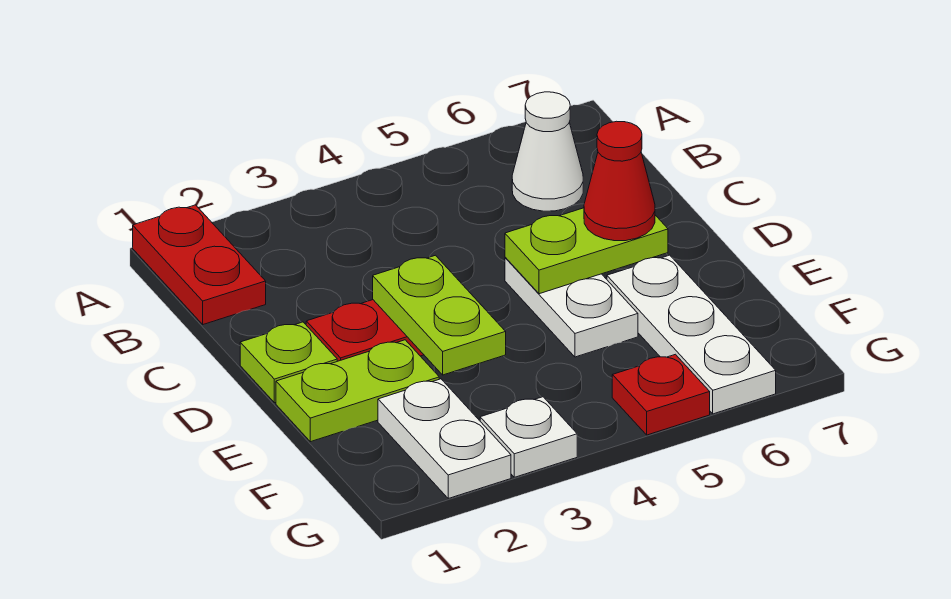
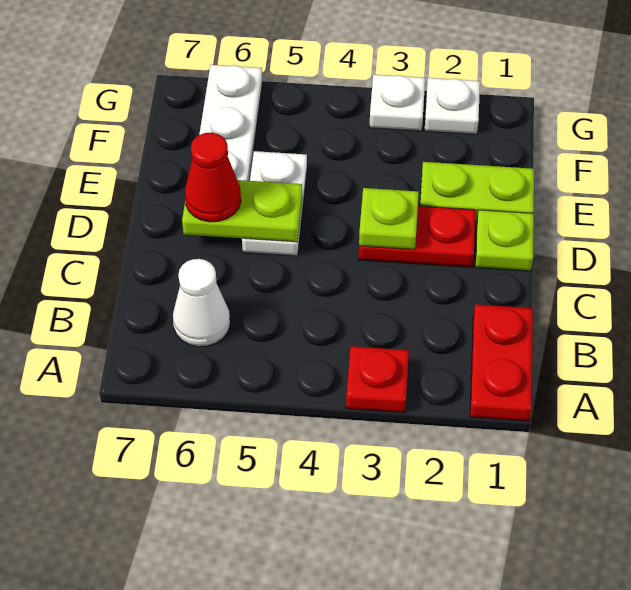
lime plate D3:E3 level 2 -> lime plate D3 level 2
white plate F2:G2 level 1 -> white plate G2 level 1
red plate G5 level 1 -> red plate A3 level 1

